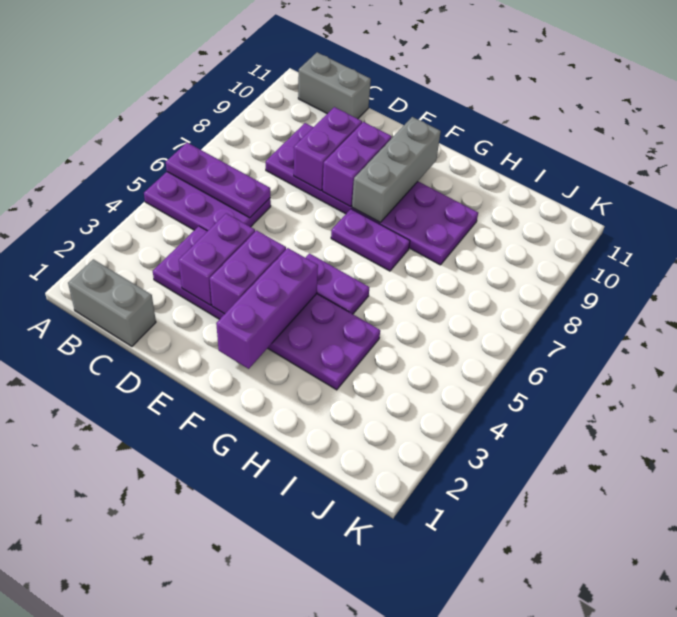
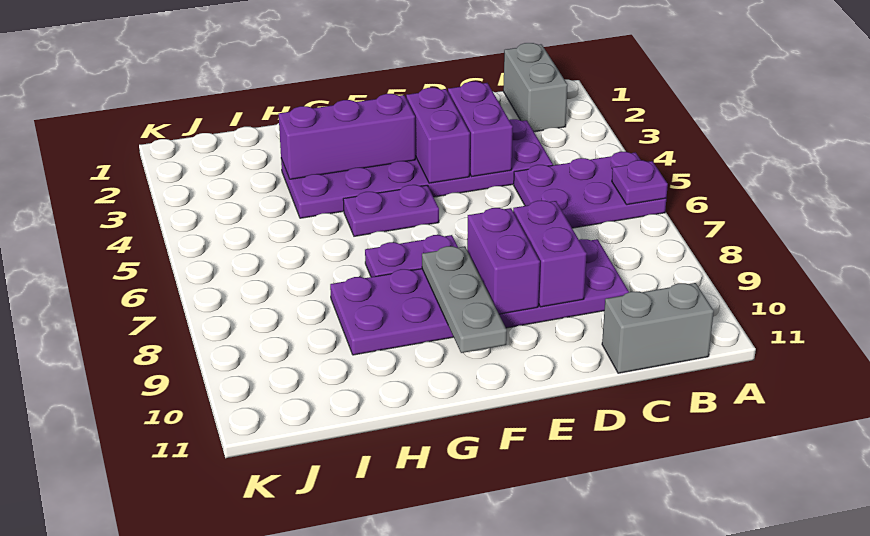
purple plate A6:C6 level 2 -> purple plate A6 level 2
grey brick B1:C1 level 1 -> grey brick B1:B2 level 1
purple brick F2:F4 level 2 -> purple brick F3:H3 level 2
grey brick F8:F10 level 2 -> grey plate F8:F10 level 2

